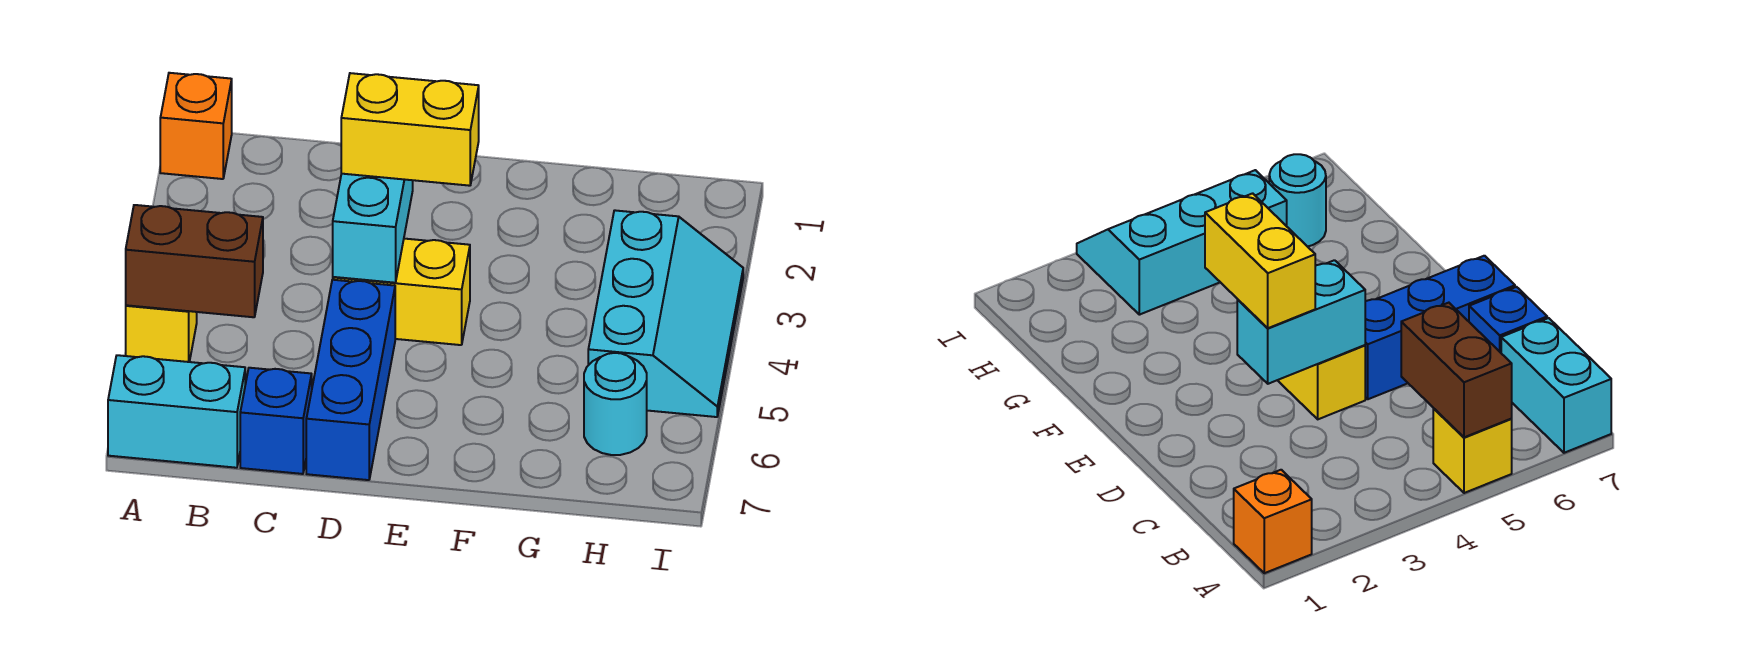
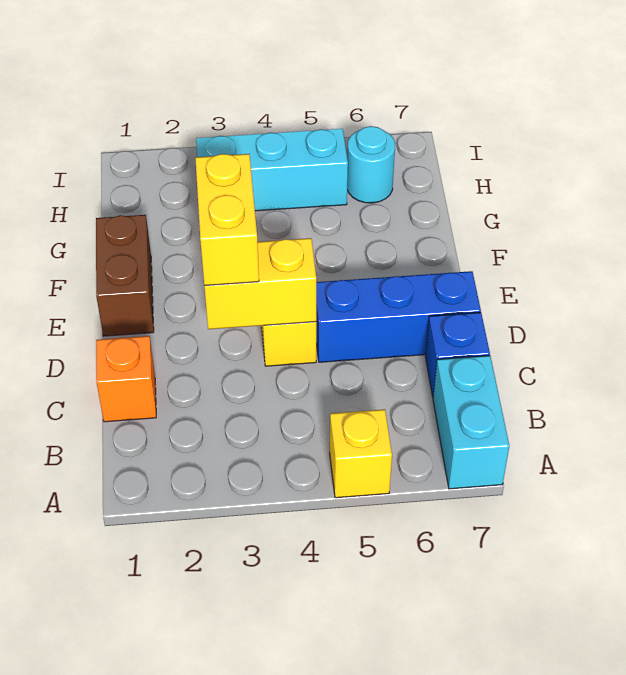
orange brick A1 level 1 -> orange brick C1 level 1
brown brick A5:B5 level 2 -> brown brick E1:F1 level 1
cyan brick D3:D4 level 2 -> yellow brick D3:D4 level 2

